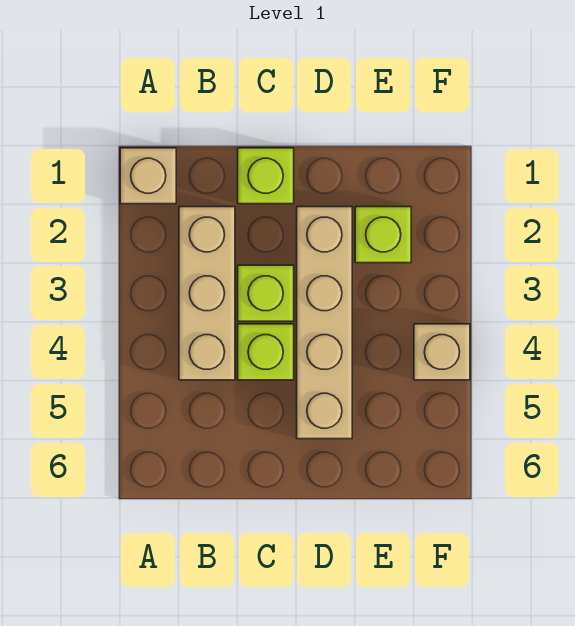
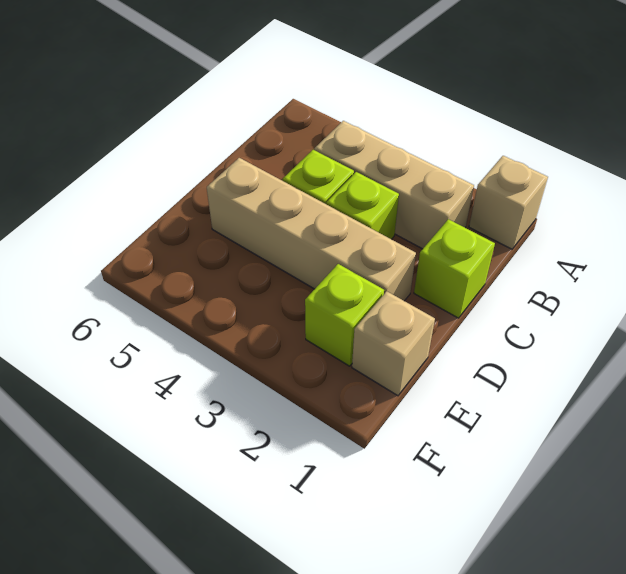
tan brick F4 level 1 -> tan brick E1 level 1

